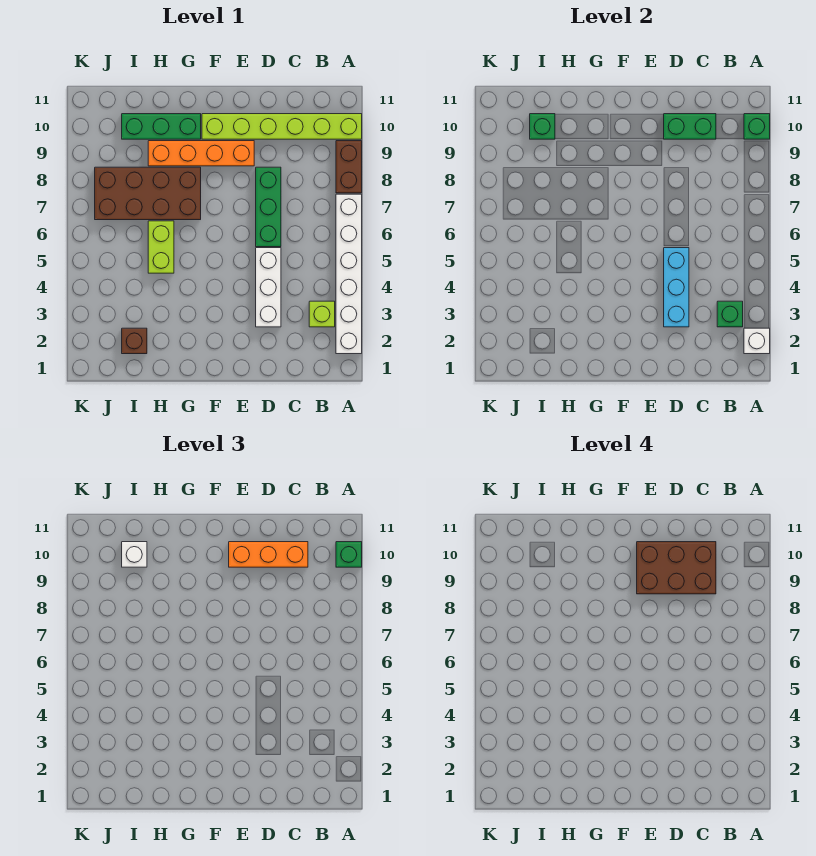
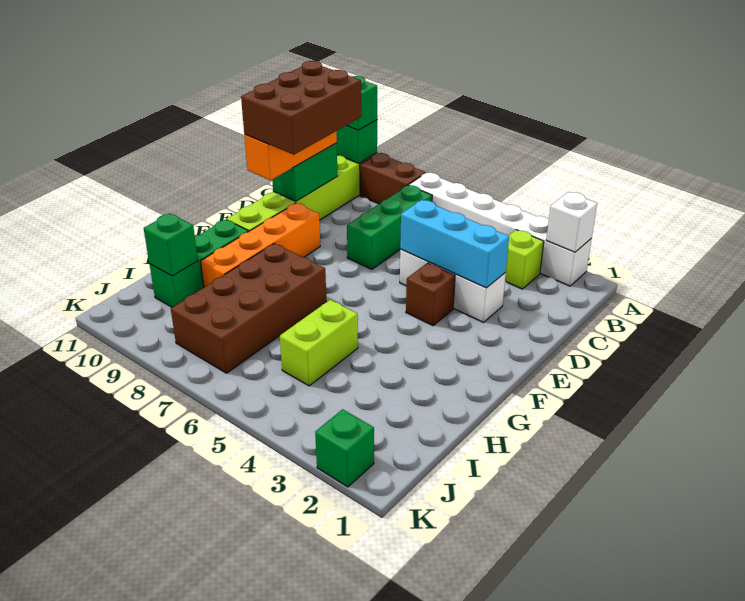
green brick B3 level 2 -> green brick K2 level 1
green brick D6:D8 level 1 -> green brick B7:D7 level 1
lime brick H5:H6 level 1 -> lime brick H5:I5 level 1
brown brick I2 level 1 -> brown brick E4 level 1
white brick I10 level 3 -> none

